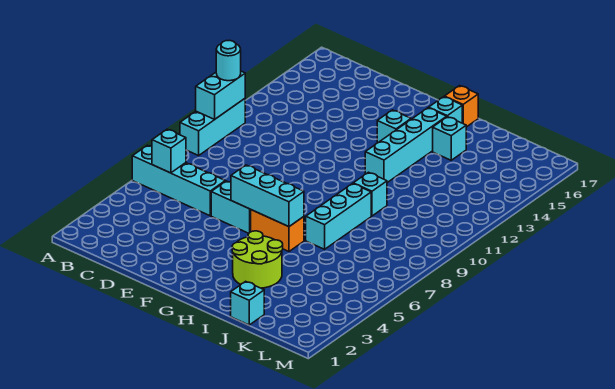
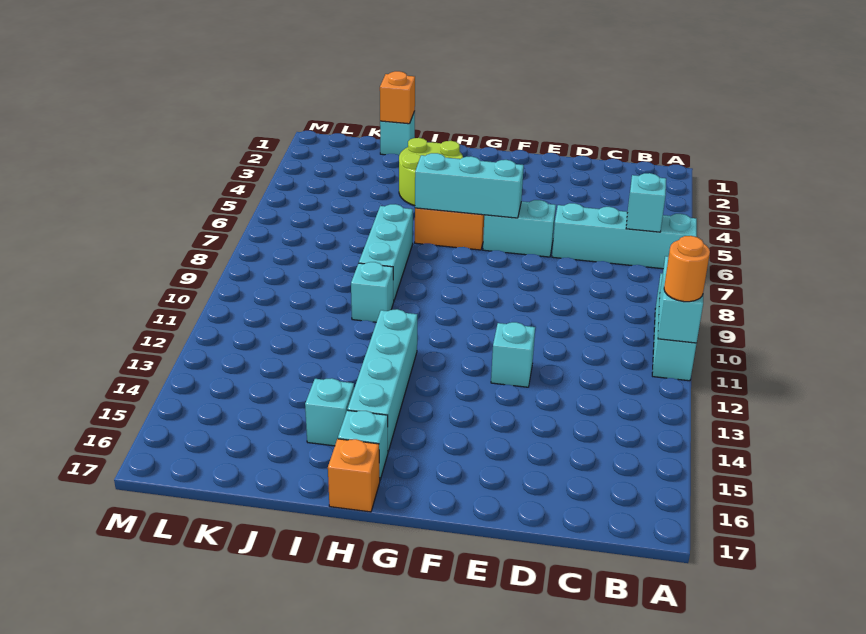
cyan round brick A11 level 3 -> orange round brick A11 level 3
cyan brick G14 level 1 -> cyan brick E12 level 1
none -> orange brick J1 level 2

